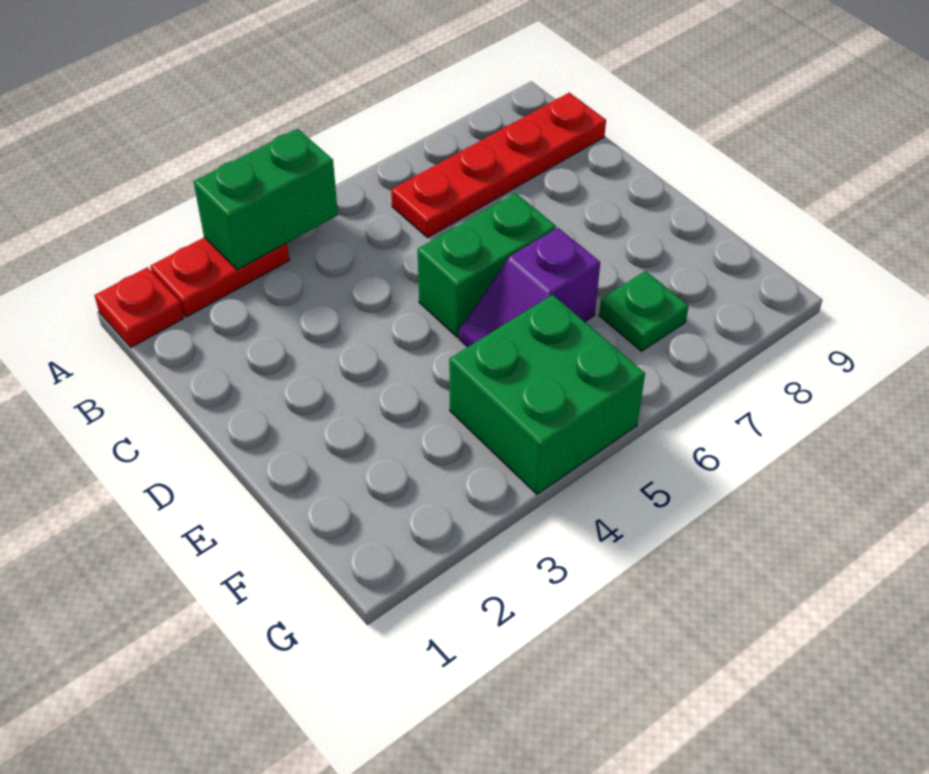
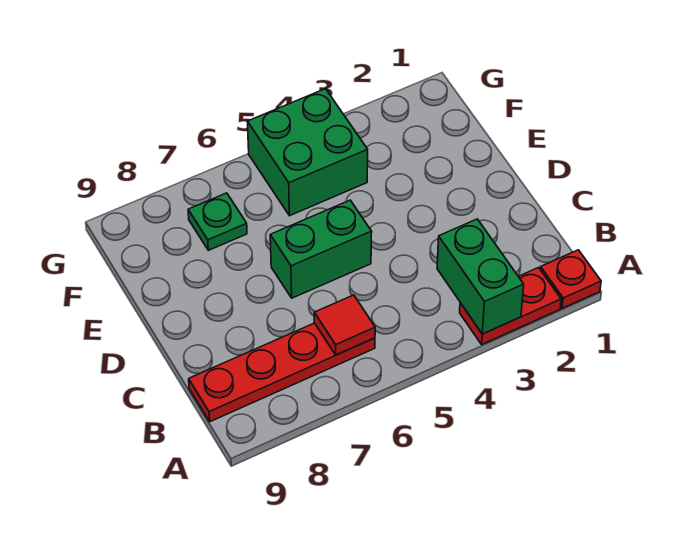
green brick A3:A4 level 2 -> green brick A3:B3 level 2
none -> red tile B6 level 2
purple slope E5:E6 level 1 top 6 -> none

